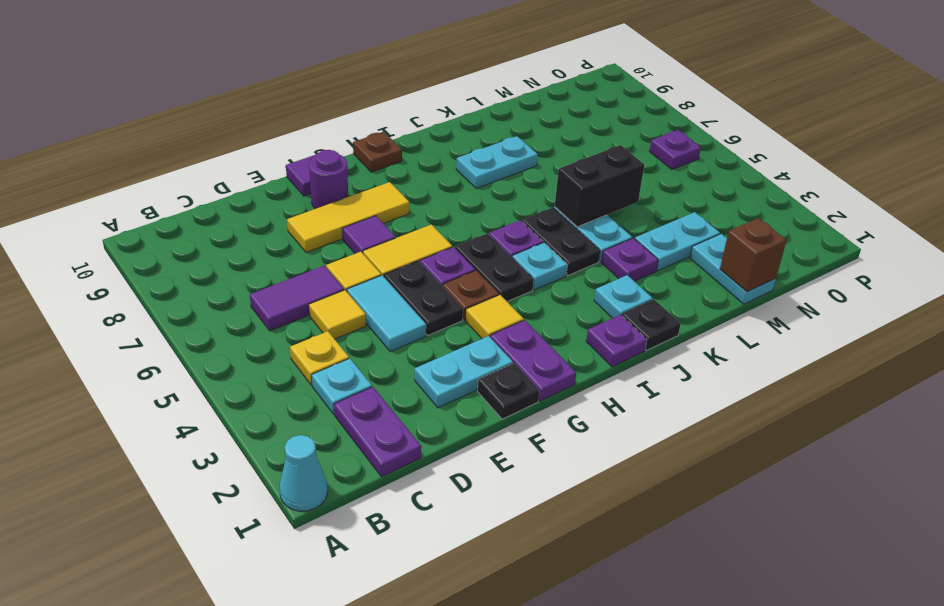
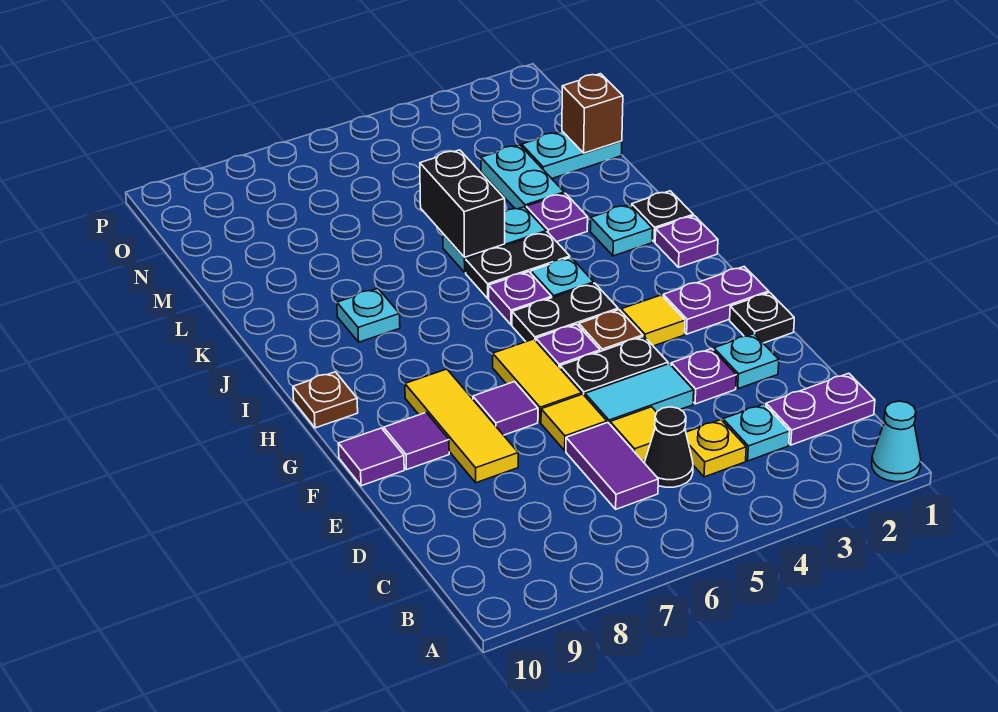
none -> black cone C5 level 1
cyan plate E2:F2 level 1 -> cyan plate E2 level 1
purple round brick F9 level 1 -> purple tile F9 level 1
cyan plate J8:K8 level 1 -> cyan plate J8 level 1
purple plate O6 level 1 -> purple plate E3 level 1

